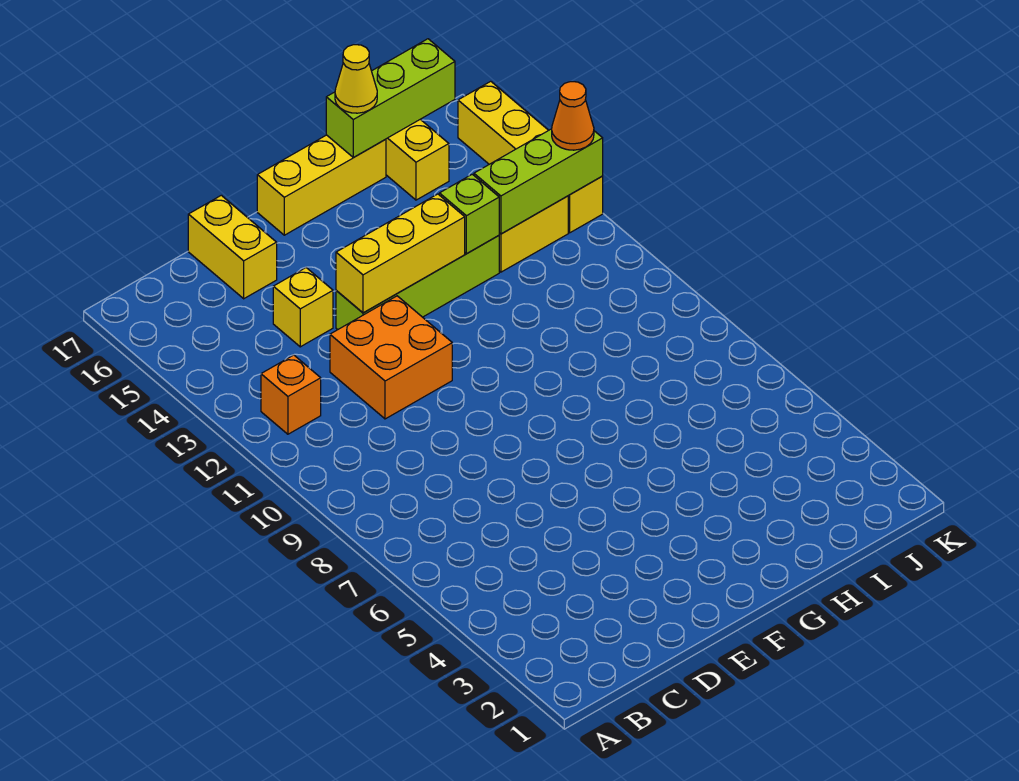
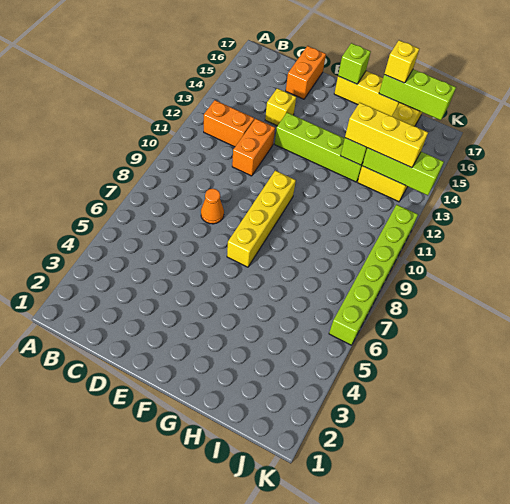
orange brick B12 level 1 -> orange brick B12:C12 level 1
orange brick D11:E12 level 1 -> orange brick D11:D12 level 1
yellow brick D16:D17 level 1 -> orange brick D16:D17 level 1
yellow brick E13:G13 level 2 -> yellow brick H13:J13 level 3
none -> lime brick F17 level 2
yellow cone H17 level 3 -> yellow brick H17 level 3
none -> lime brick K6:K11 level 1
yellow brick K13:K16 level 1 -> yellow brick F7:F10 level 1
orange cone K13 level 3 -> orange cone D8 level 1

